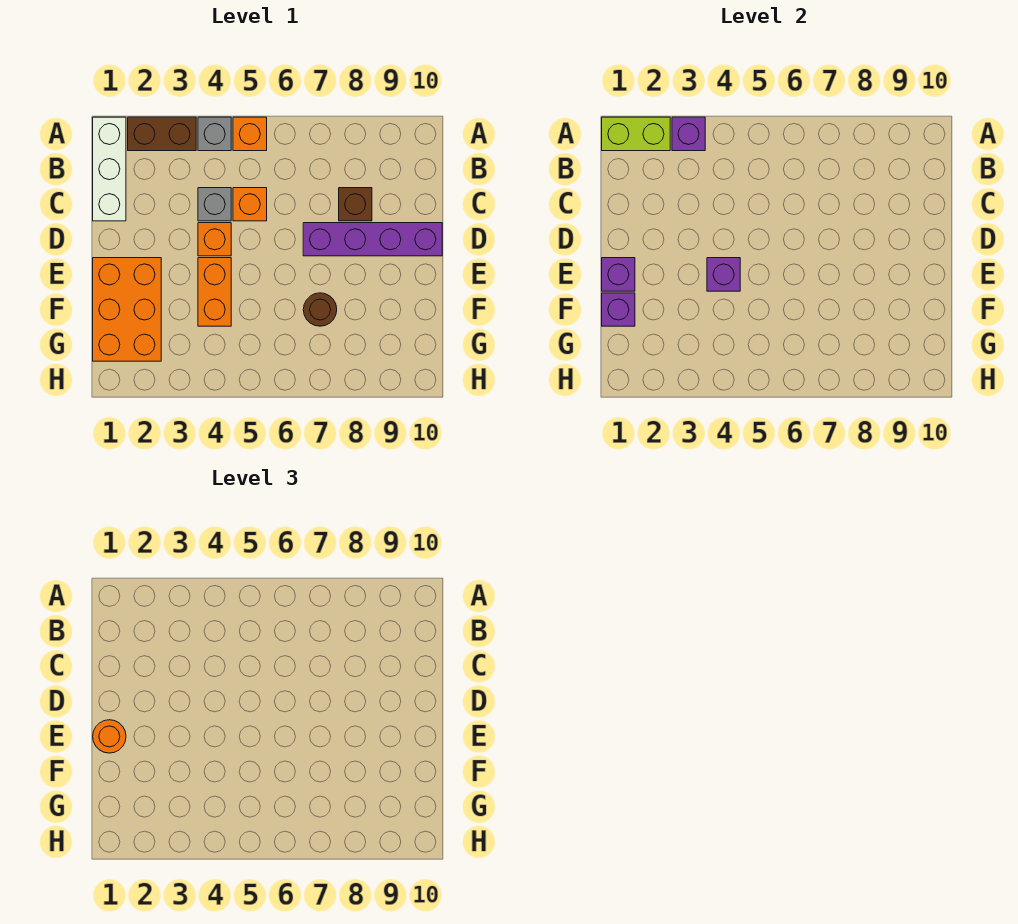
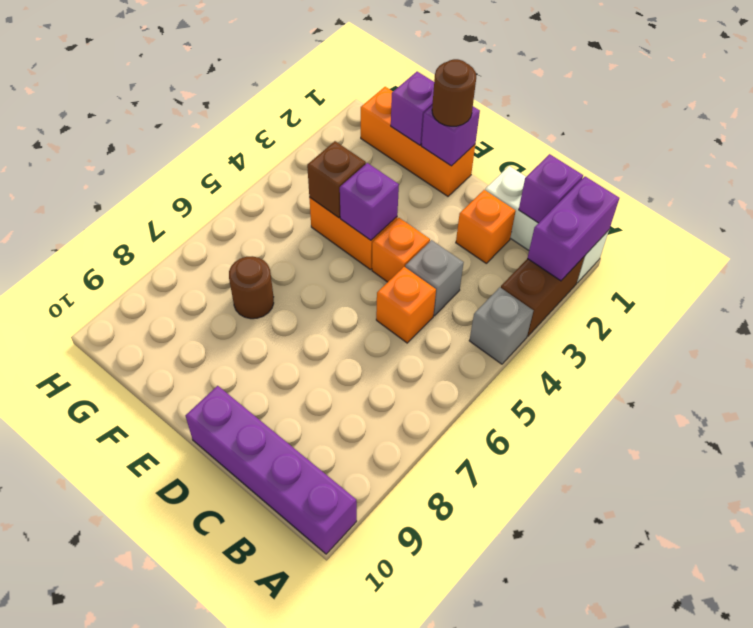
lime brick A1:A2 level 2 -> purple brick A1:A2 level 2
purple brick A3 level 2 -> purple brick B1 level 2
orange brick A5 level 1 -> orange brick C2 level 1
brown brick C8 level 1 -> brown brick F4 level 2
purple brick D7:D10 level 1 -> purple brick A10:D10 level 1
orange brick E1:G2 level 1 -> orange brick E1:G1 level 1
orange round brick E1 level 3 -> brown round brick E1 level 3

